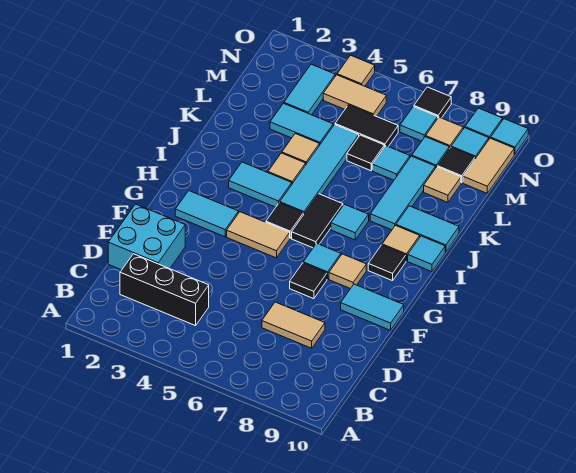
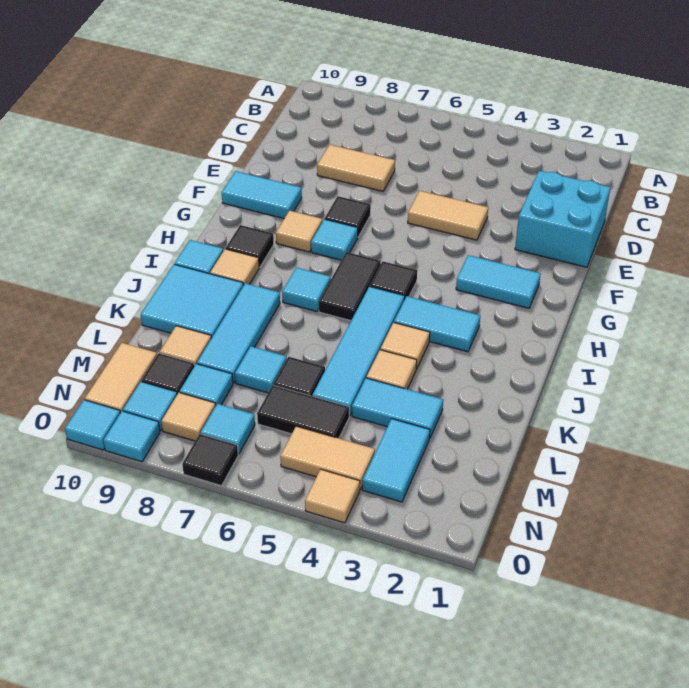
black brick C2:C4 level 1 -> none
tan tile G4:G5 level 1 -> tan tile E4:E5 level 1
cyan tile J9:J10 level 1 -> cyan tile J9:K10 level 1

